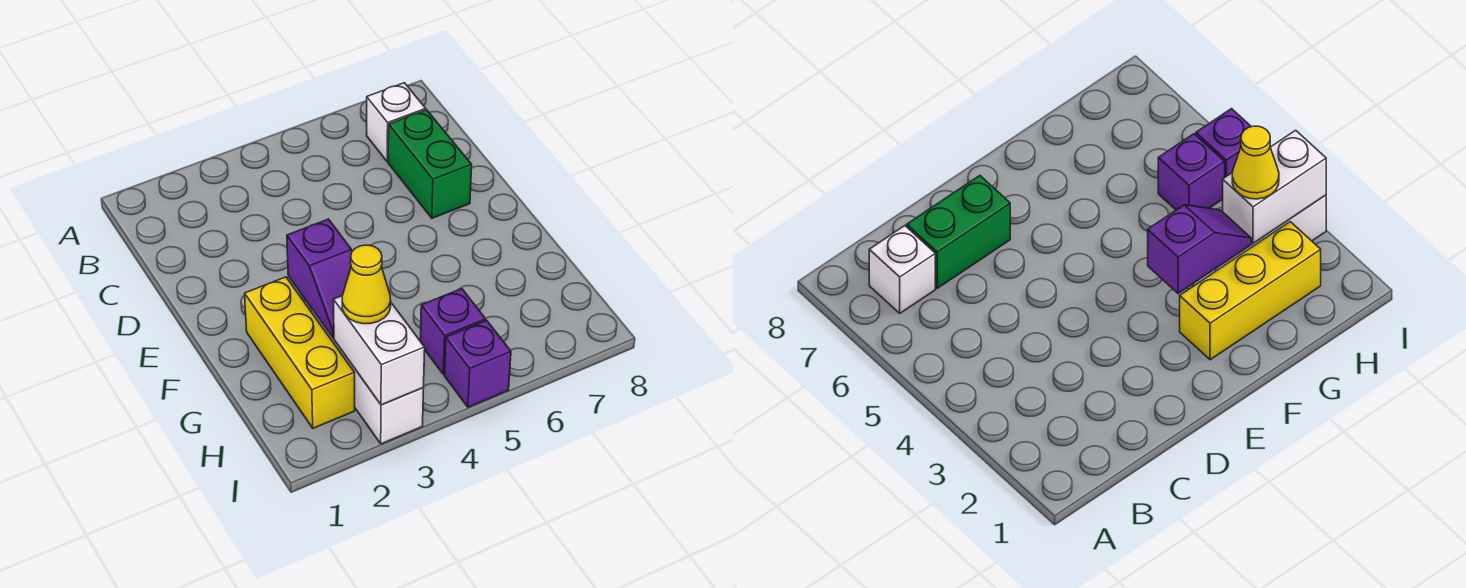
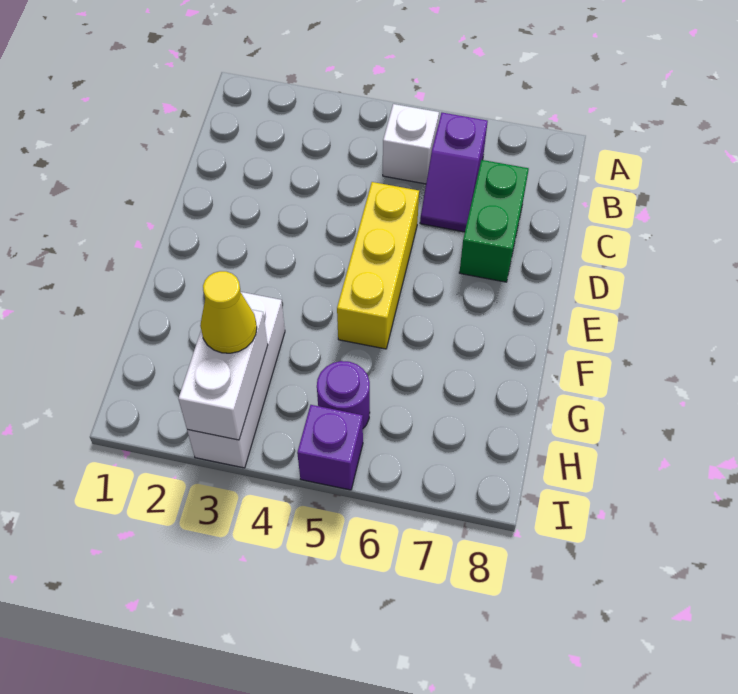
white brick B7 level 1 -> white brick B5 level 1
yellow brick F2:H2 level 1 -> yellow brick D5:F5 level 1
purple slope F3:G3 level 2 top F -> purple slope B6:C6 level 1 top B
purple brick H5 level 1 -> purple round brick H5 level 1

